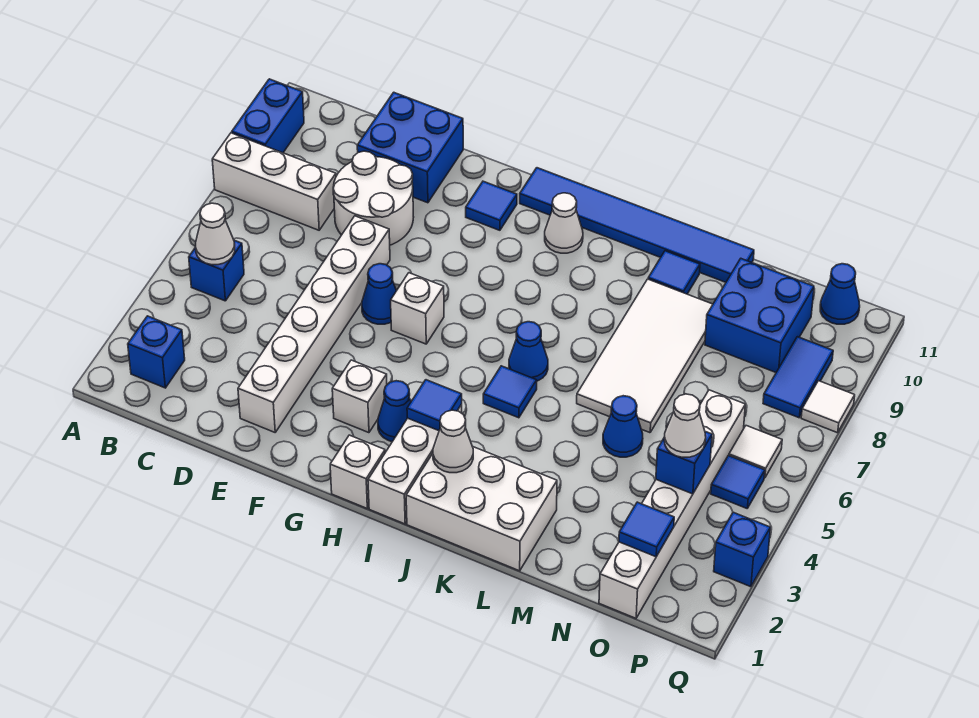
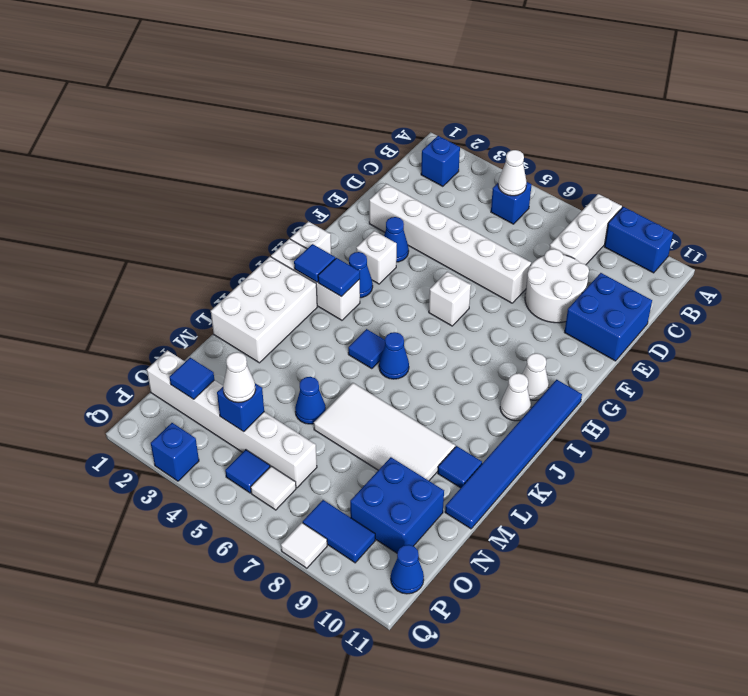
blue cone F6 level 1 -> blue cone F3 level 1
blue tile G10 level 1 -> blue tile I2 level 2
white cone J2 level 2 -> white cone H10 level 1

